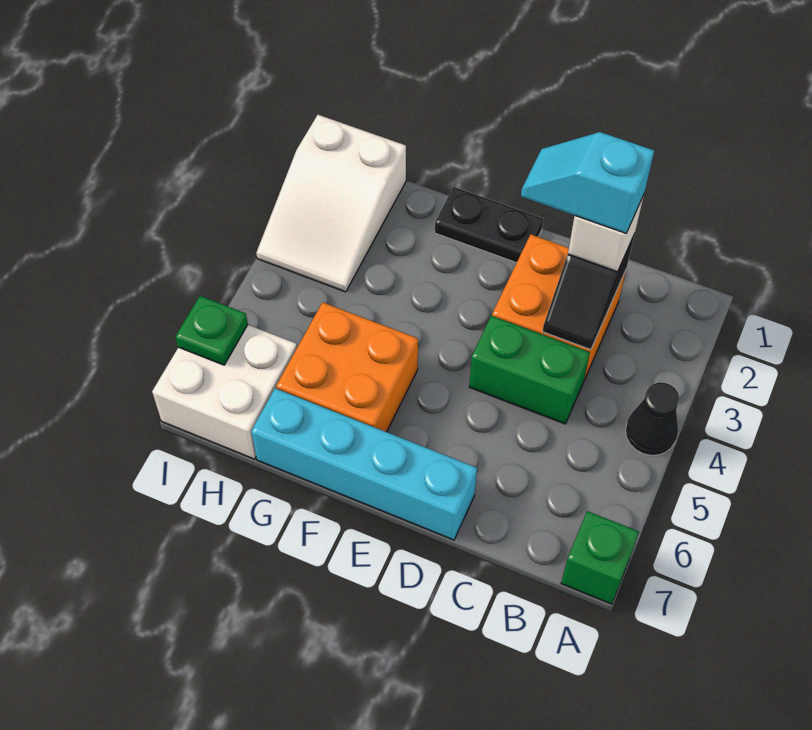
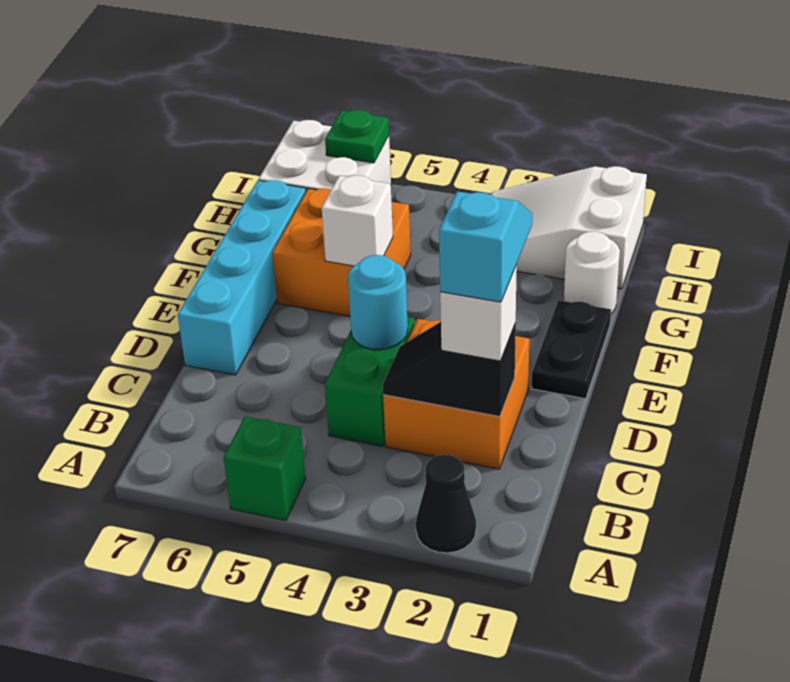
black cone A4 level 1 -> black cone A2 level 1
green brick A7 level 1 -> green brick A5 level 1
none -> cyan round brick D4 level 2
none -> white brick F5 level 2
none -> white round brick G1 level 1

